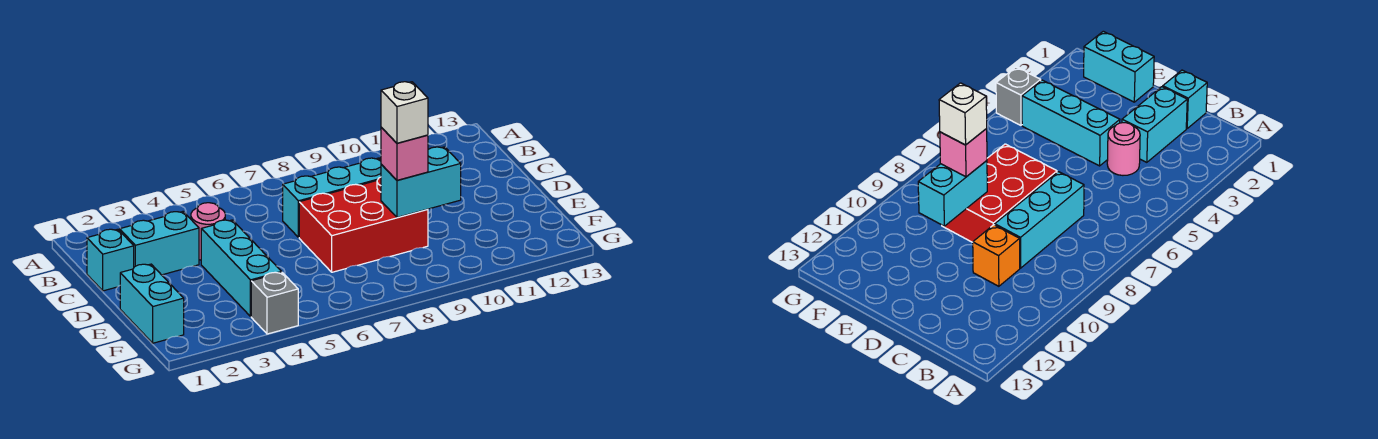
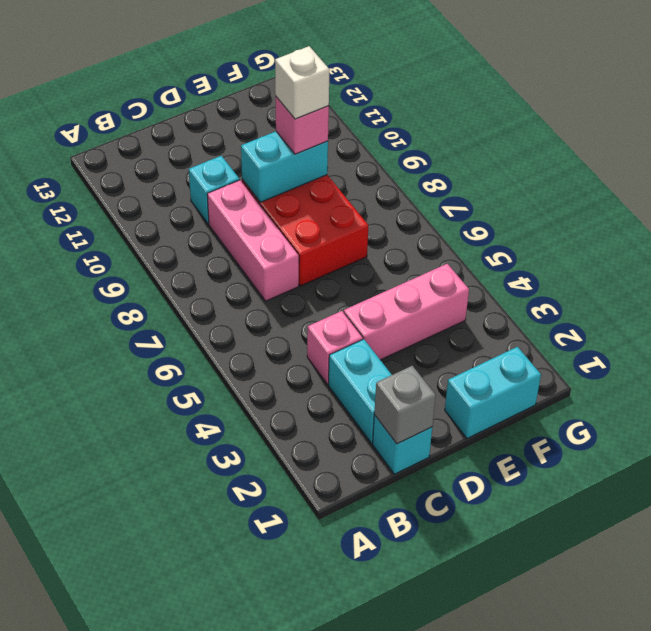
pink round brick C4 level 1 -> pink brick C4 level 1
cyan brick C7:C9 level 1 -> pink brick C7:C9 level 1
orange brick C10 level 1 -> cyan brick C10 level 1
cyan brick D4:F4 level 1 -> pink brick D4:F4 level 1
cyan brick E9:E10 level 2 -> cyan brick D9:E9 level 2
grey brick G4 level 1 -> grey brick C1 level 2

